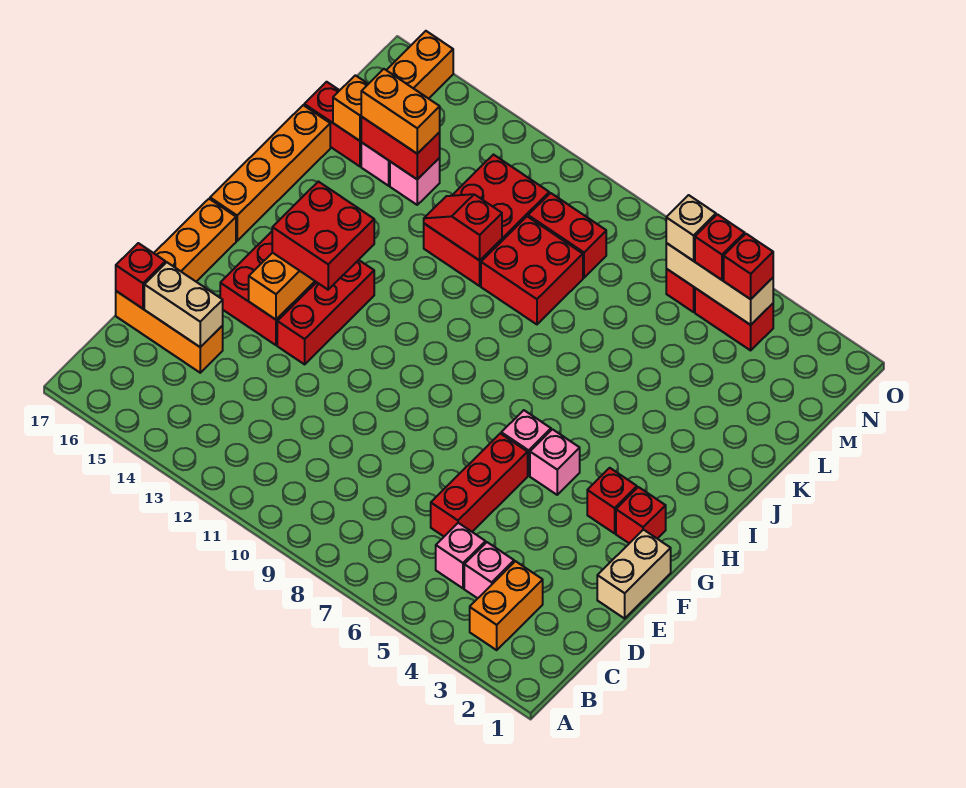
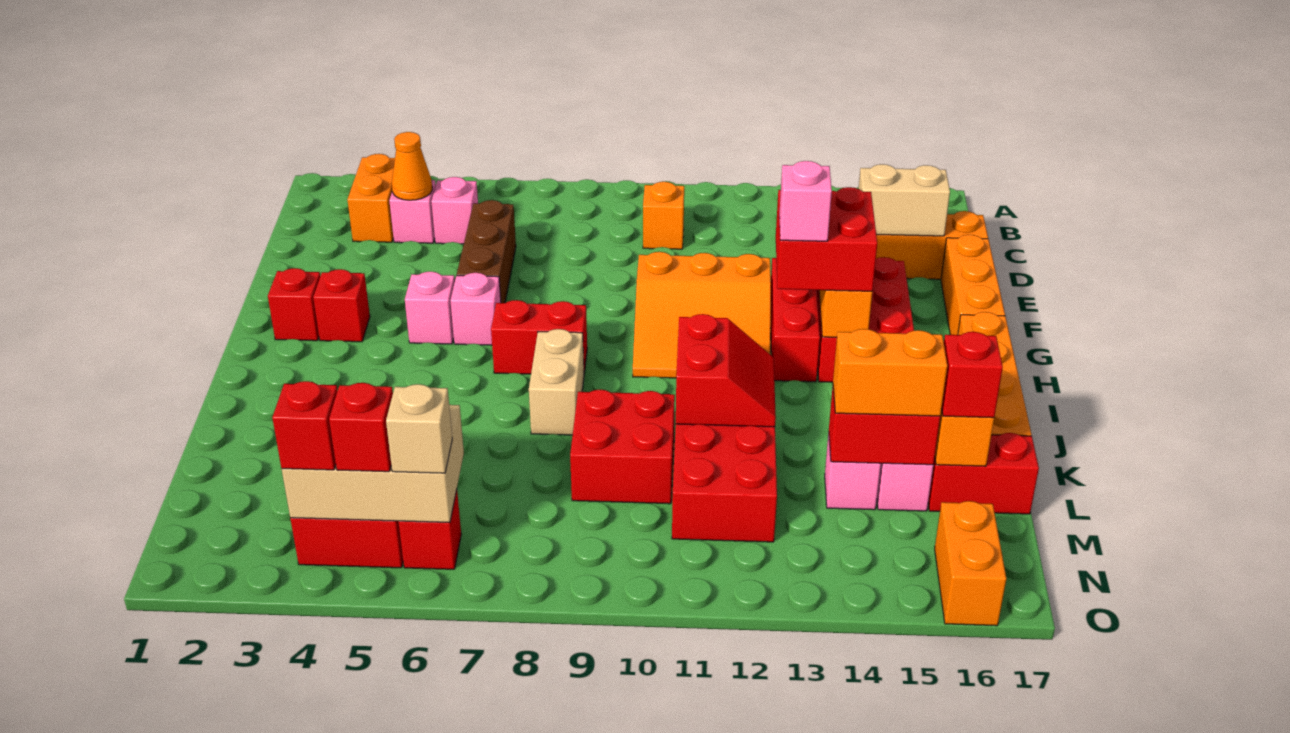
none -> orange cone C4 level 2
none -> orange brick C10 level 1
red brick D6:F6 level 1 -> brown brick D6:F6 level 1
red brick D17 level 2 -> red brick L16 level 3
tan brick E1:F1 level 1 -> tan brick I8:J8 level 1
none -> orange slope F10:H12 level 1 top F
none -> pink brick H13 level 4
red slope K11:K12 level 2 top 11 -> red slope J11:K12 level 2 top 11
red brick M9:M10 level 1 -> red brick H7:H8 level 1
tan brick N4:N6 level 2 -> tan brick M4:N6 level 2

